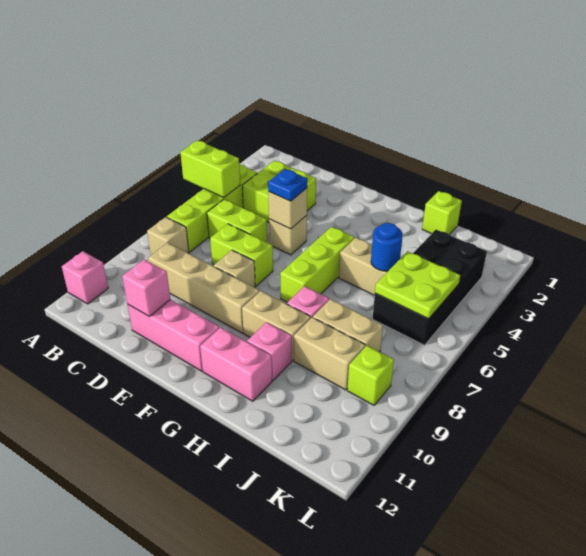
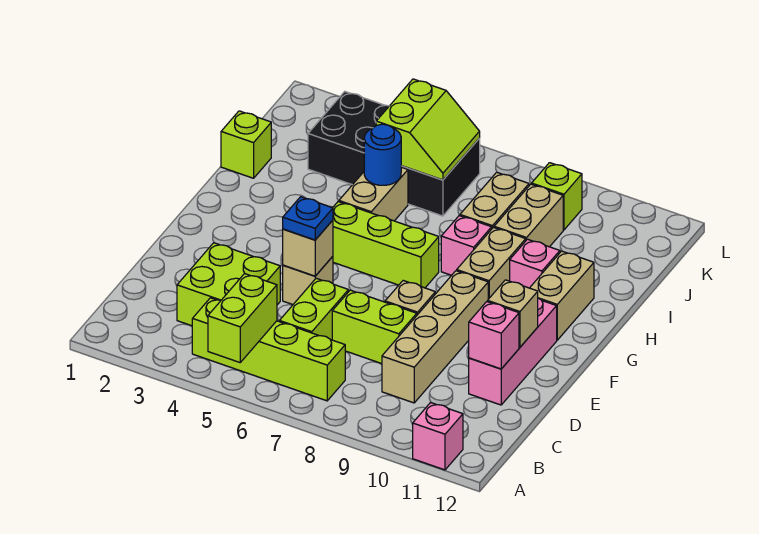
tan brick B8 level 1 -> tan brick E11 level 2
lime brick D7:E7 level 1 -> lime brick D7:D8 level 1
pink brick G11:H11 level 1 -> tan brick G11:H11 level 1
lime plate J5:K6 level 2 -> lime slope J5:K6 level 2 top 5

